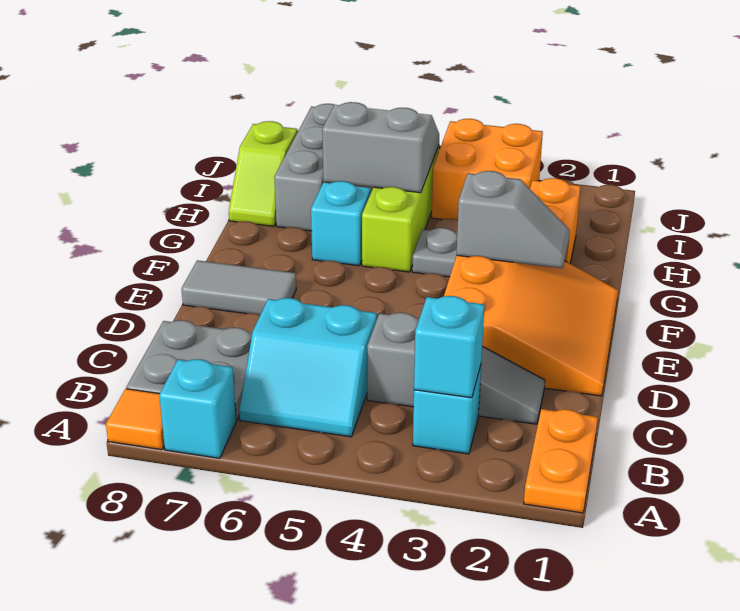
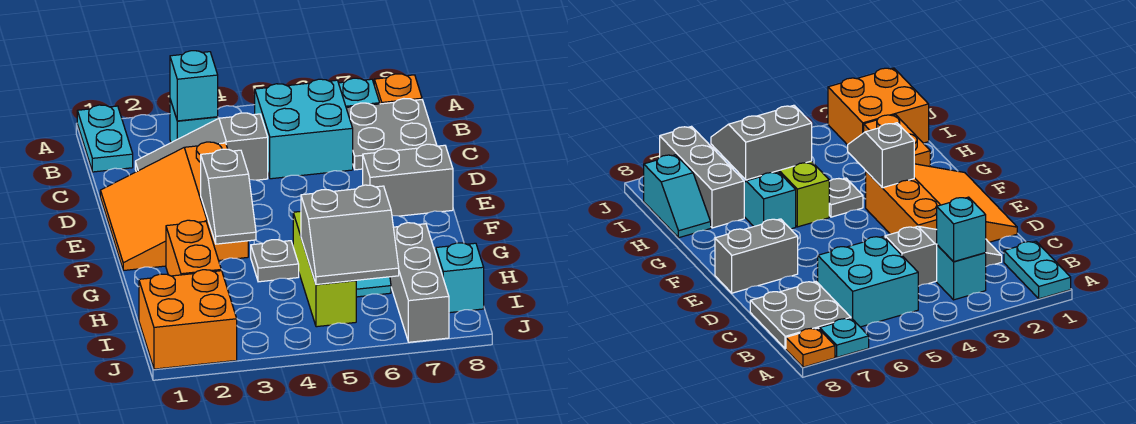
orange plate A1:B1 level 1 -> cyan plate A1:B1 level 1
cyan brick A7 level 1 -> cyan plate A7 level 1
orange tile A8 level 1 -> orange plate A8 level 1
cyan slope B5:C6 level 1 top C -> cyan brick B5:C6 level 1
grey tile E7:E8 level 1 -> grey brick E7:E8 level 1
grey slope F2:F3 level 2 top 3 -> grey slope F3:G3 level 2 top F
lime slope H8:I8 level 1 top I -> cyan slope H8:I8 level 1 top I
orange brick I3:J4 level 1 -> orange brick I1:J2 level 1

